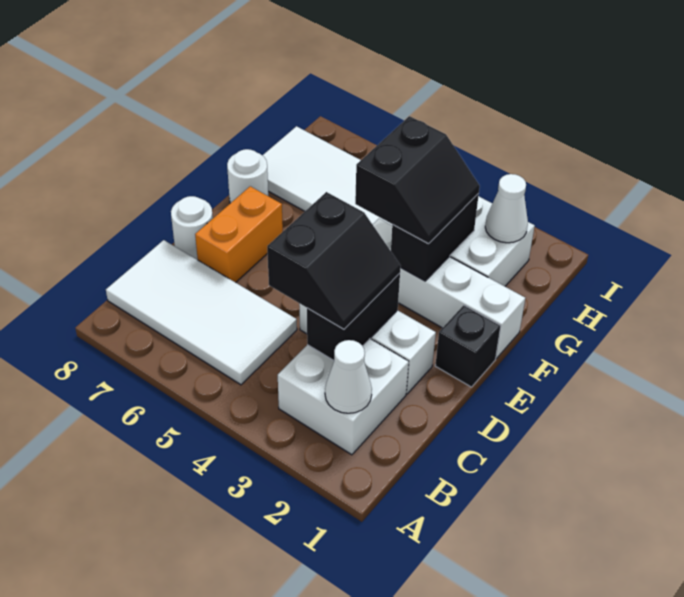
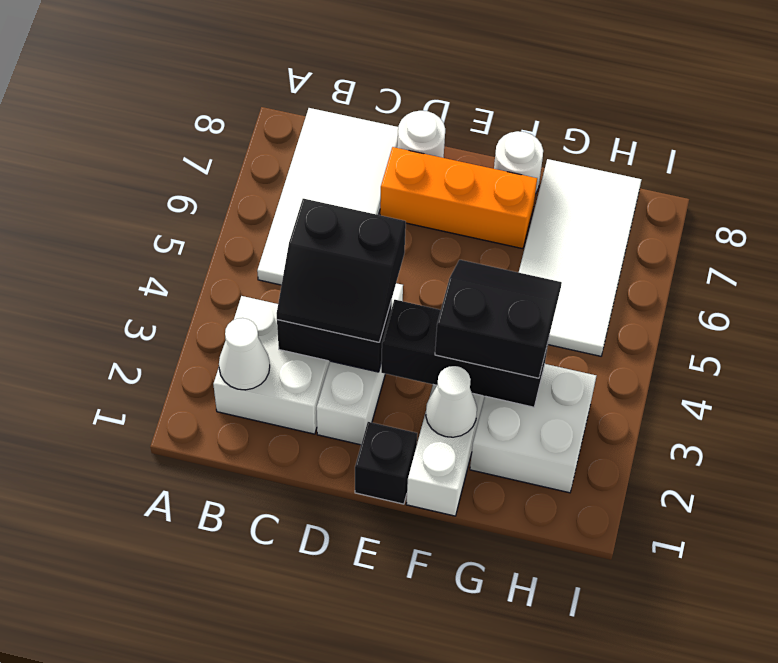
orange brick D7:E7 level 1 -> orange brick D7:F7 level 1
black brick F3:G3 level 2 -> black brick E3:G3 level 2
black slope F3:G4 level 3 top 4 -> black slope F3:G4 level 3 top 3
white cone H2 level 2 -> white cone F2 level 2

